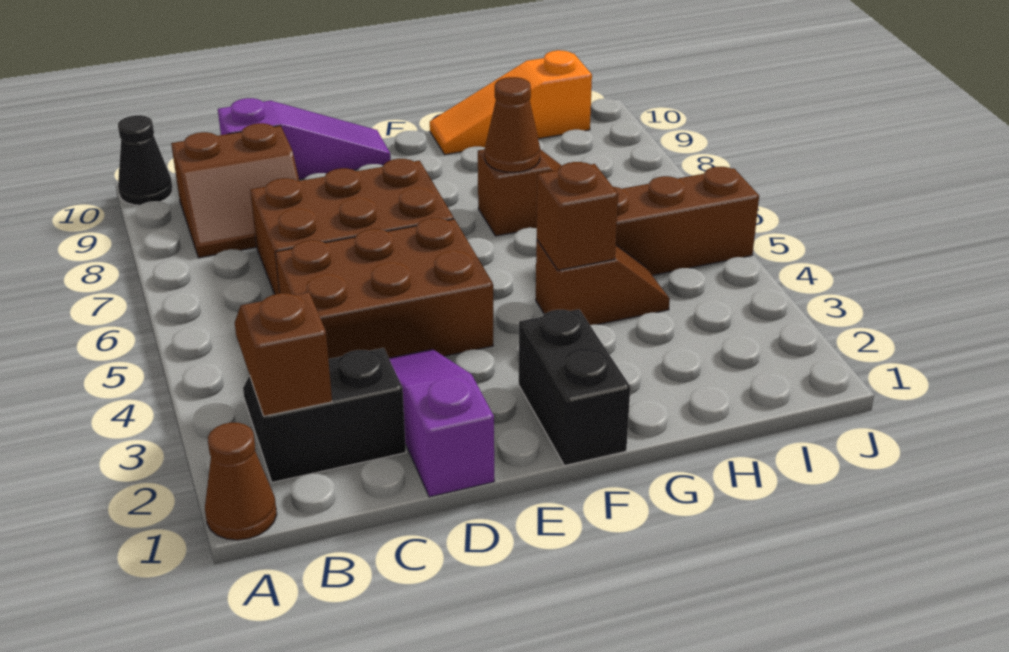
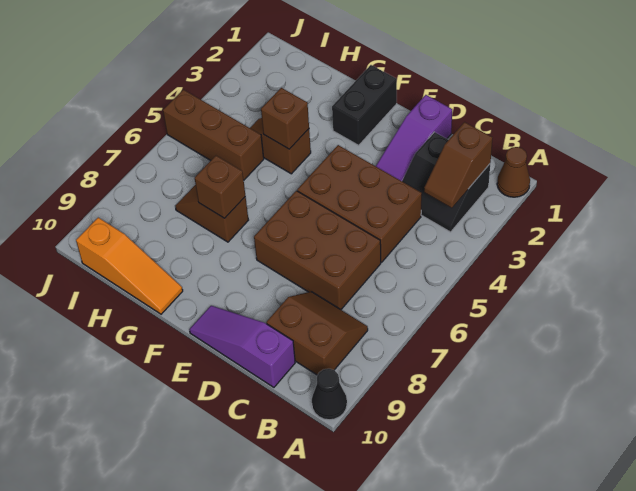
brown cone G7 level 2 -> brown brick G7 level 2

